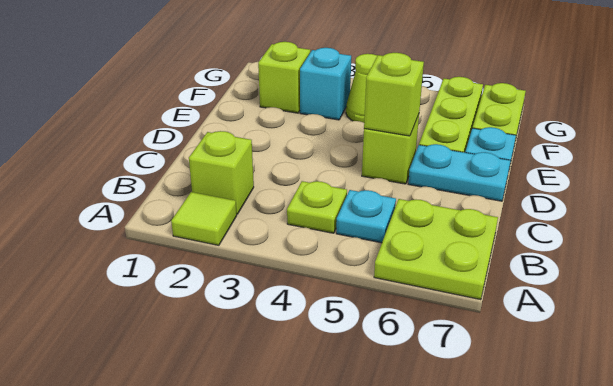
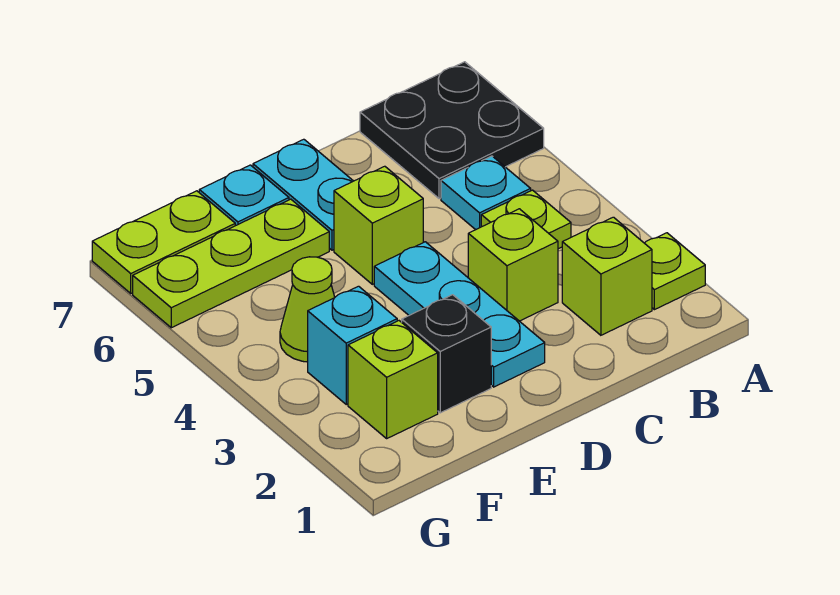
lime tile A2 level 1 -> lime plate A2 level 1
lime plate A6:B7 level 1 -> black plate A6:B7 level 1
none -> cyan plate D2:D4 level 1
lime brick D5 level 2 -> lime brick C3 level 1
none -> black brick E2 level 1

